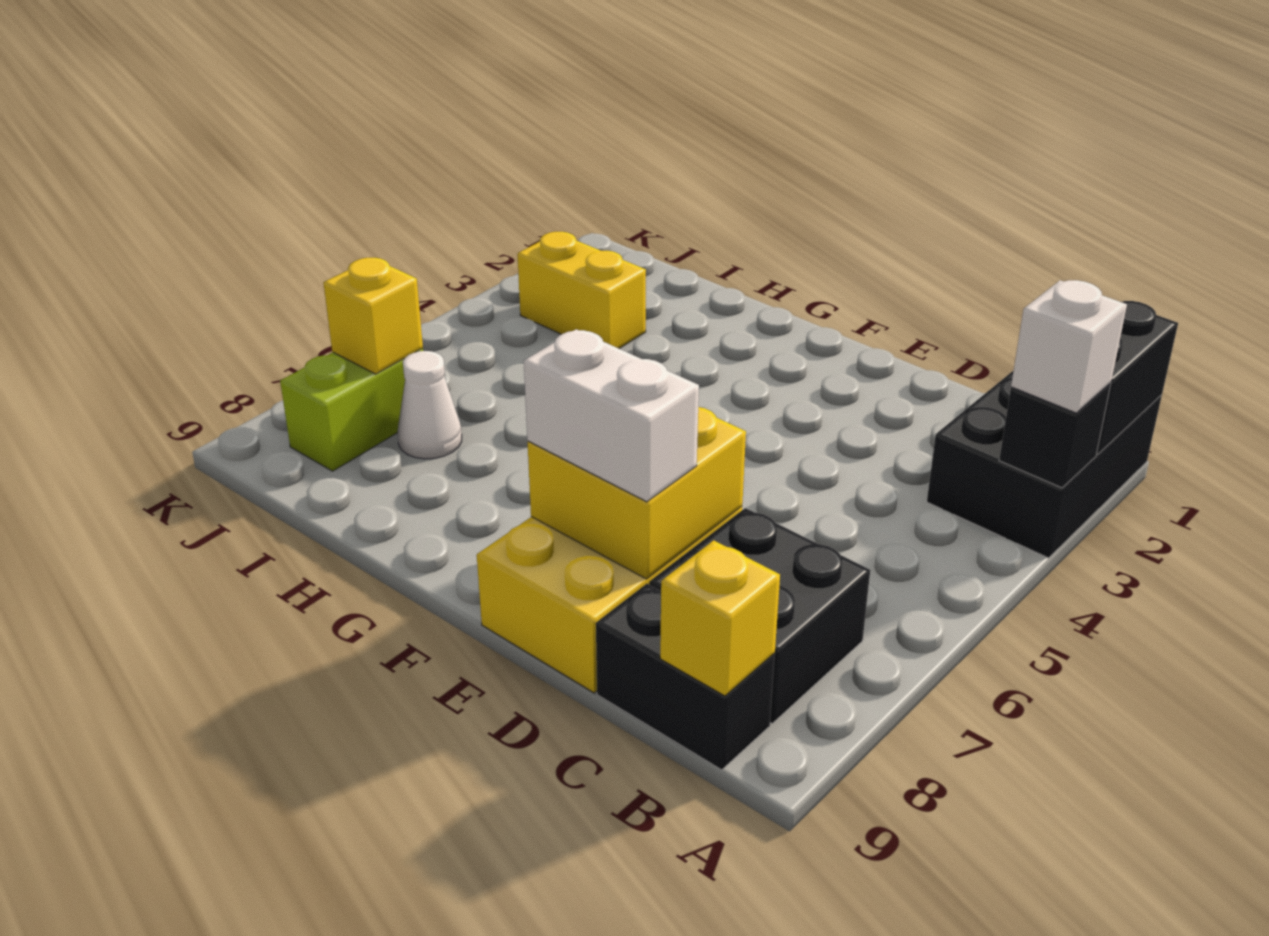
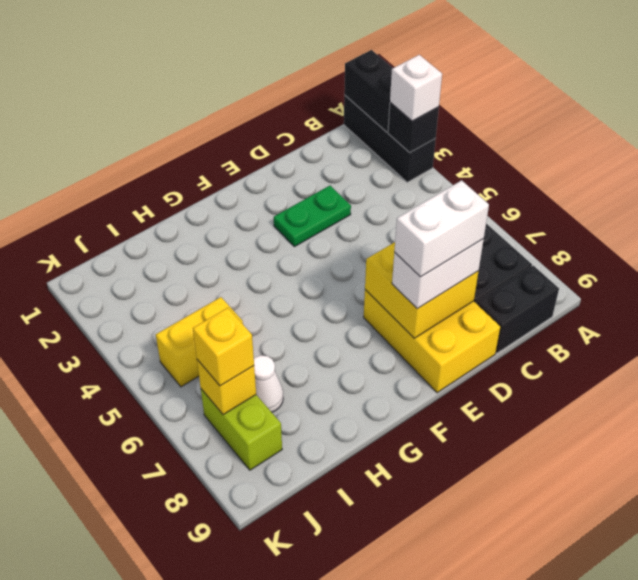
black brick A1:B3 level 1 -> black brick A1:A3 level 1
yellow brick B9 level 2 -> yellow brick J7 level 3
none -> green plate D3:E3 level 1
none -> white brick D8:E8 level 4
yellow brick I3:J3 level 1 -> yellow brick I5:J5 level 1

